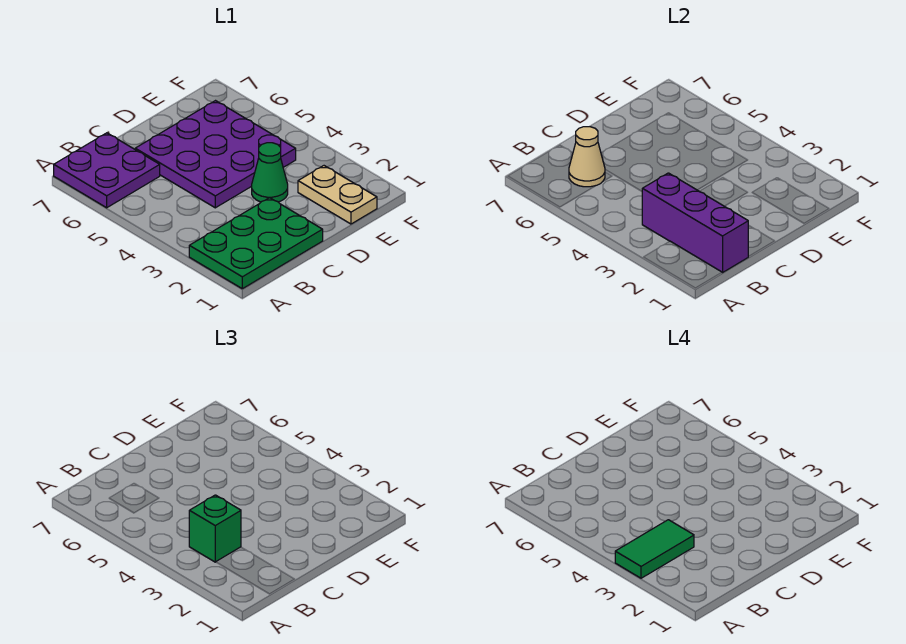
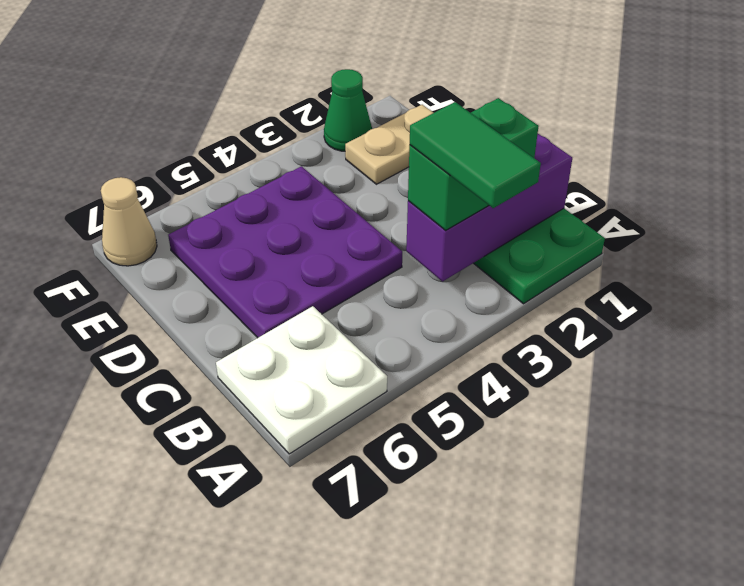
purple plate A6:B7 level 1 -> white plate A6:B7 level 1
green brick B3 level 3 -> green brick B2:B3 level 3
tan cone B6 level 2 -> tan cone F7 level 1
green cone D3 level 1 -> green cone F2 level 1

